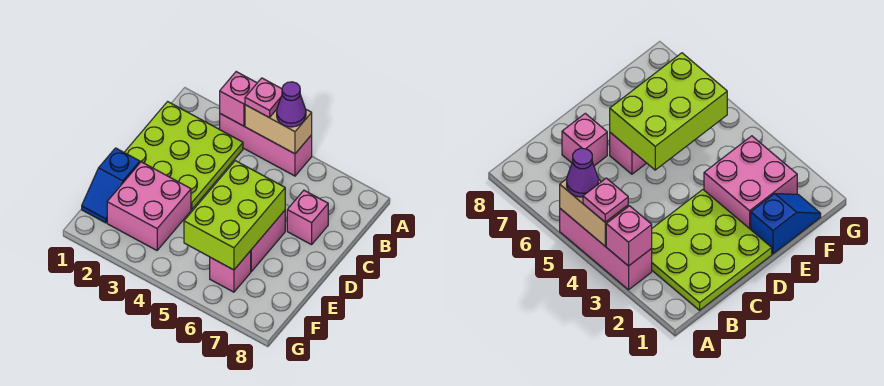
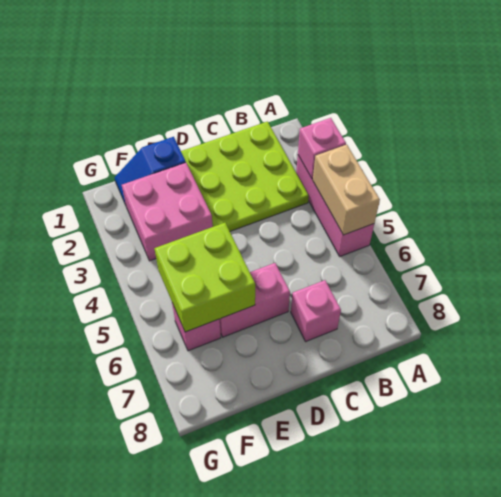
pink plate A4 level 3 -> none
purple cone A5 level 3 -> none
lime brick D5:F6 level 2 -> lime brick E5:F6 level 2

